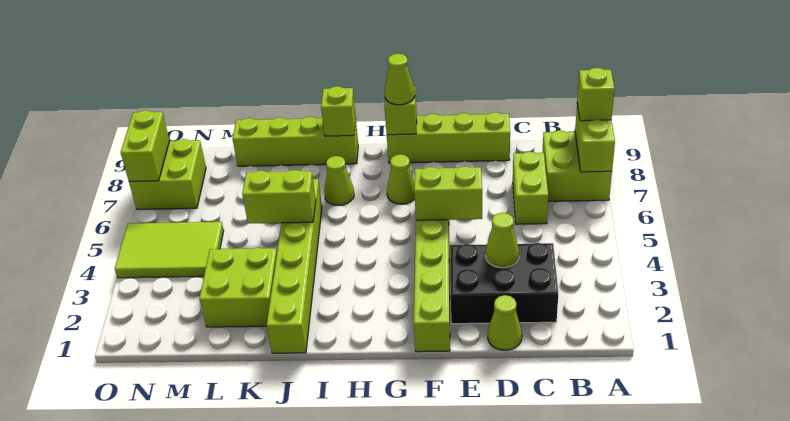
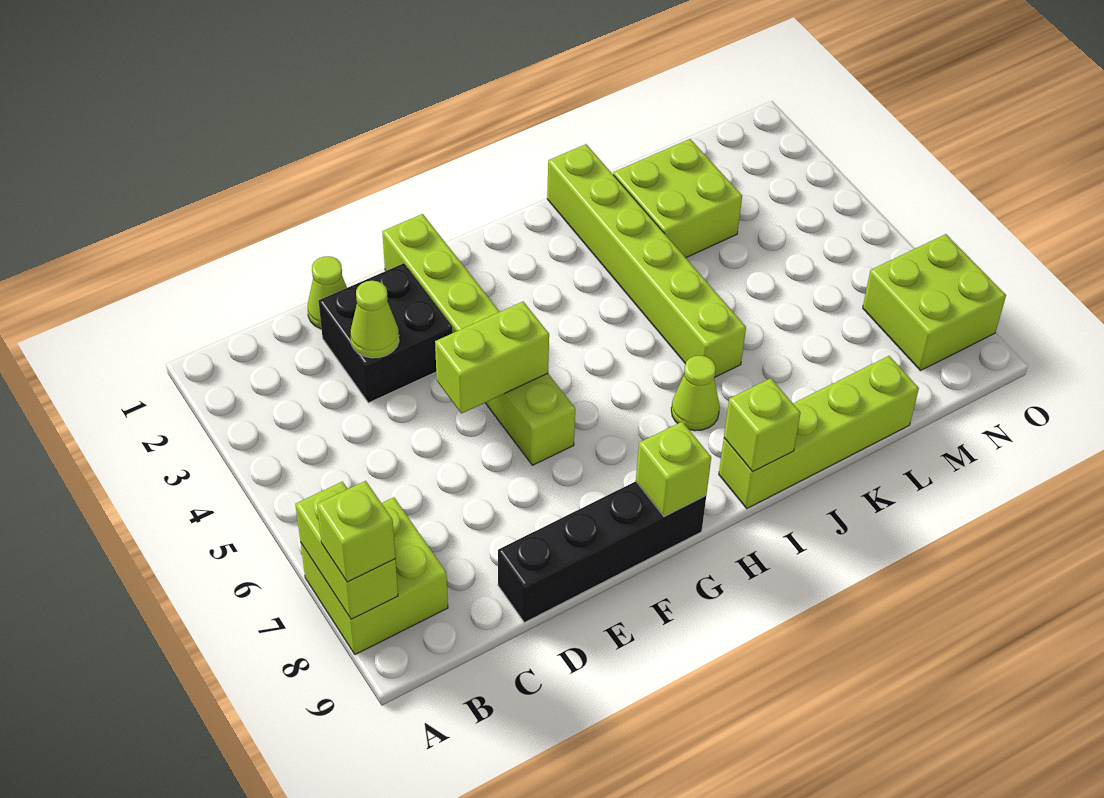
black brick C2:E3 level 1 -> black brick D2:E3 level 1
lime brick C6:C7 level 1 -> none
lime brick D9:G9 level 1 -> black brick D9:G9 level 1
lime cone G7 level 1 -> none
lime cone G9 level 3 -> none
lime brick J5:K5 level 2 -> none
lime tile M4:O5 level 1 -> none
lime brick O7:O8 level 2 -> none

